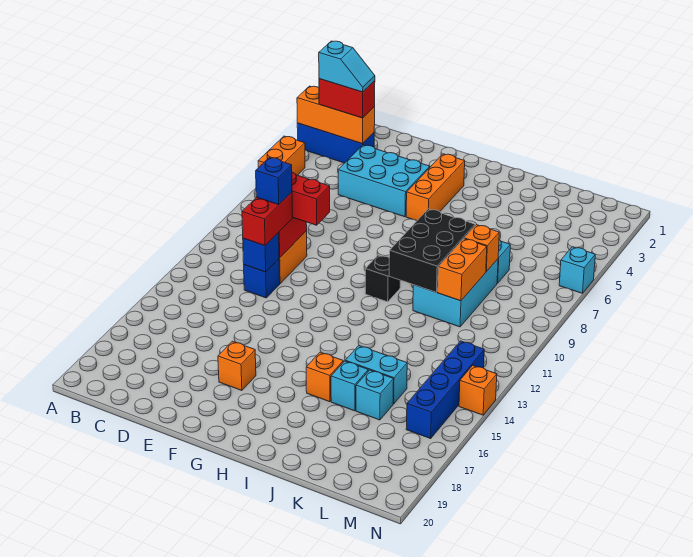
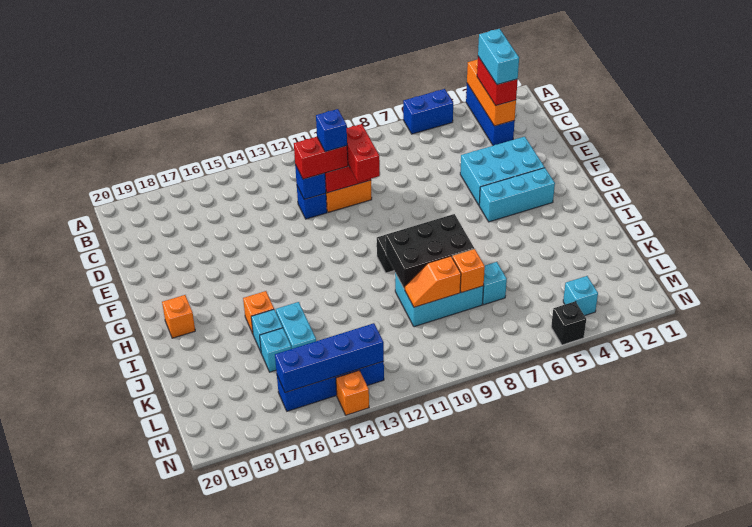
orange brick A5:A6 level 1 -> blue brick A5:A6 level 1
cyan slope B3:C3 level 4 top B -> cyan brick B3:C3 level 4
cyan brick D4:F5 level 1 -> cyan brick E3:F5 level 1
orange brick F17 level 1 -> orange brick H19 level 1
orange brick G3:G5 level 1 -> cyan brick G3:G5 level 1
orange brick K9:K10 level 2 -> orange slope K9:K10 level 2 top 9
none -> blue brick M13:M16 level 2
none -> black brick N5 level 1
cyan brick N6 level 1 -> cyan brick M4 level 1

